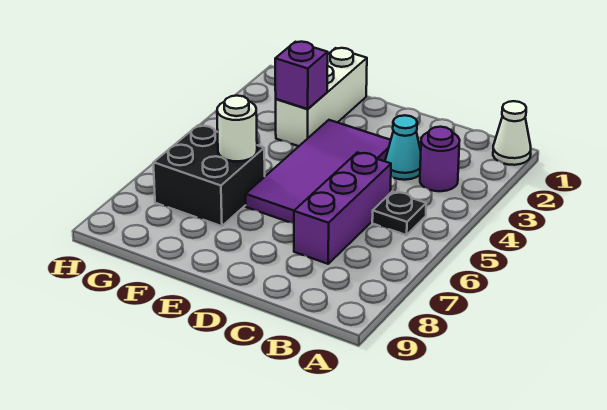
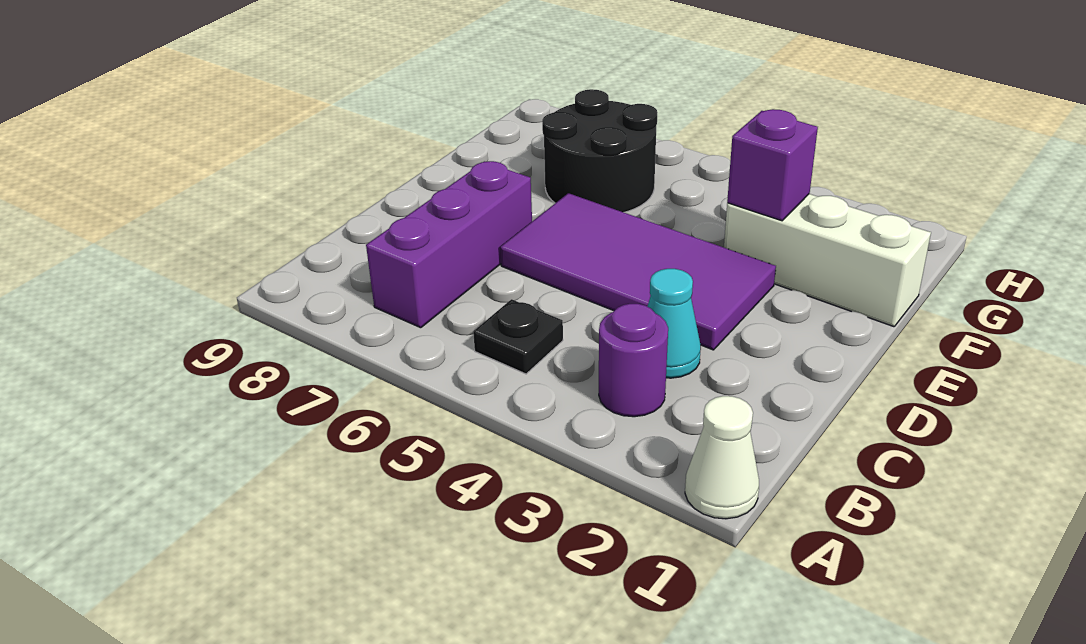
purple brick C5:C7 level 1 -> purple brick B7:D7 level 1
black brick F6:G7 level 1 -> black round brick F6:G7 level 1
white round brick F6 level 2 -> none

